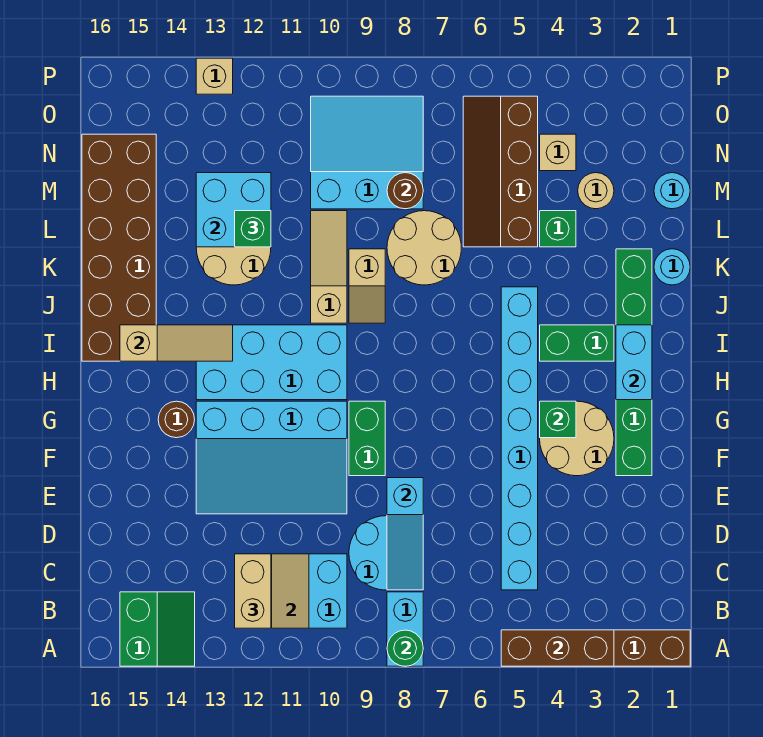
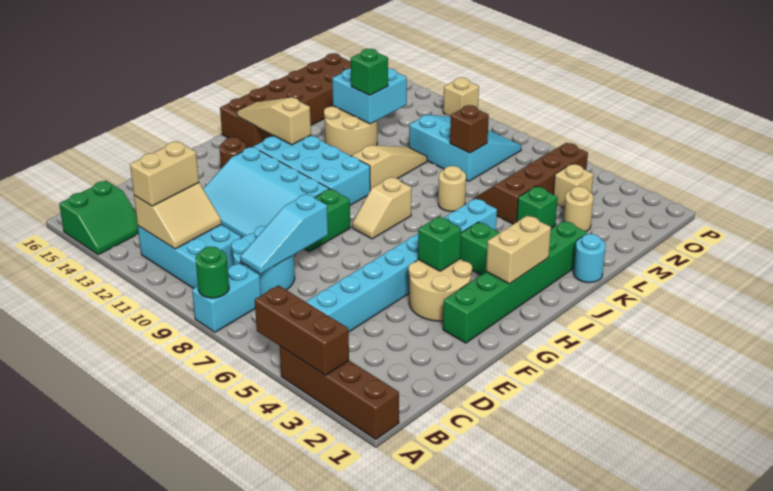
cyan brick H2:I2 level 2 -> tan brick H2:I2 level 2
tan slope I13:I15 level 2 top 15 -> tan slope I13:I15 level 2 top 13
tan slope J9:K9 level 1 top K -> tan slope H8:I8 level 1 top I
tan round brick K7:L8 level 1 -> tan round brick K7 level 1
cyan round brick M1 level 1 -> none
brown round brick M8 level 2 -> brown brick M8 level 2
tan brick P13 level 1 -> tan brick P11 level 1

